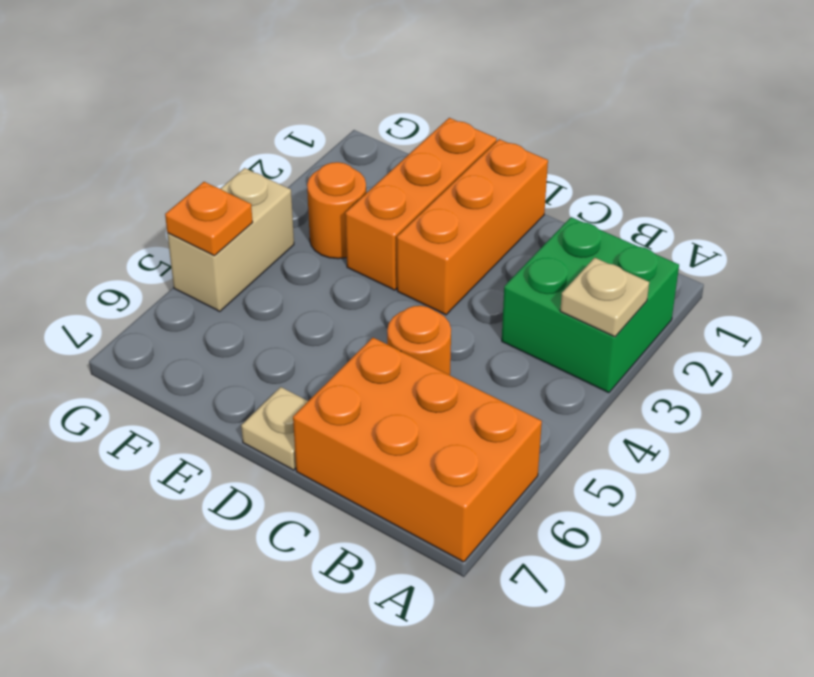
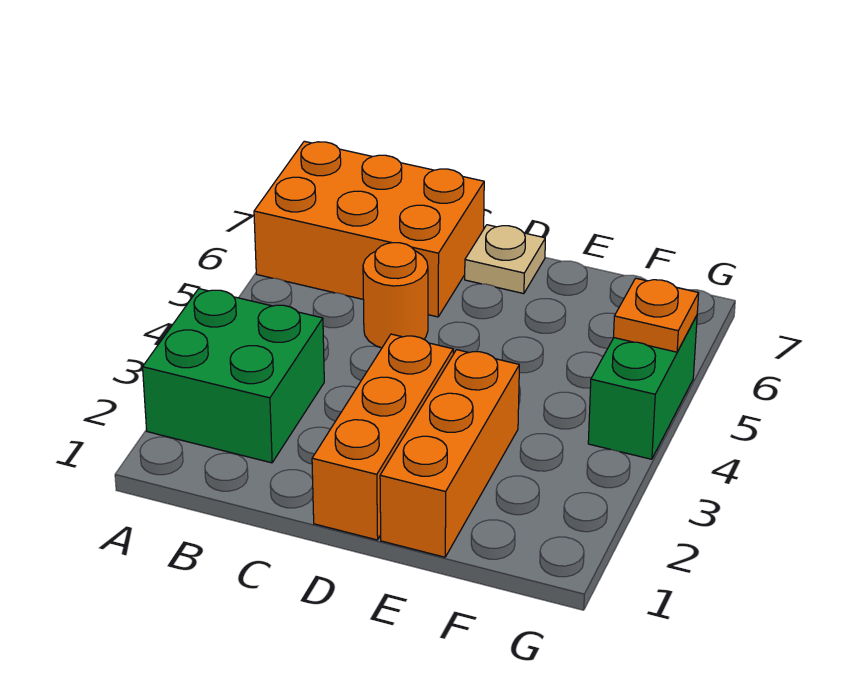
tan plate A3 level 2 -> none
orange round brick F3 level 1 -> none
tan brick G4:G5 level 1 -> green brick G4:G5 level 1

